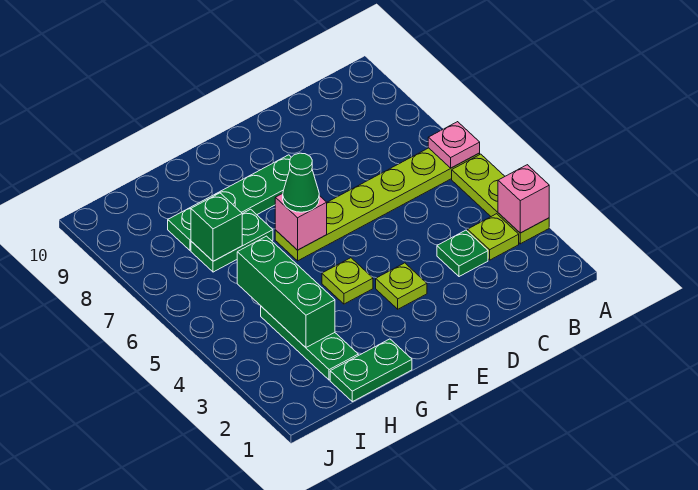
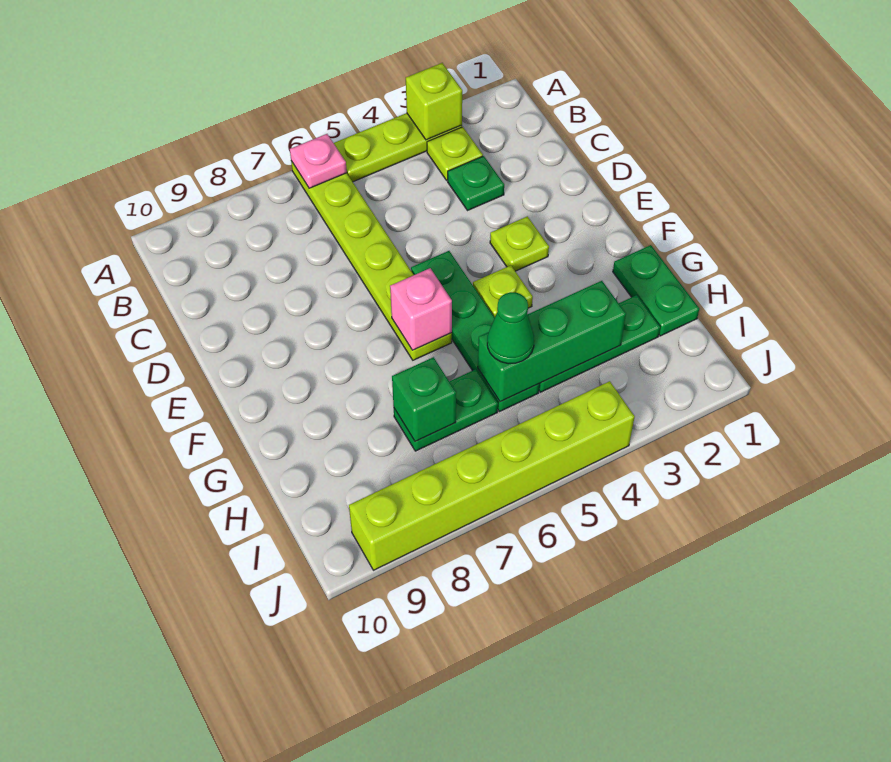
pink brick A3 level 2 -> lime brick A3 level 2
green plate E8:H8 level 1 -> green plate E5:H5 level 1
green cone F6 level 3 -> green cone H5 level 3
green plate G7:H7 level 1 -> green plate H6:H7 level 1
none -> lime brick J4:J9 level 1

